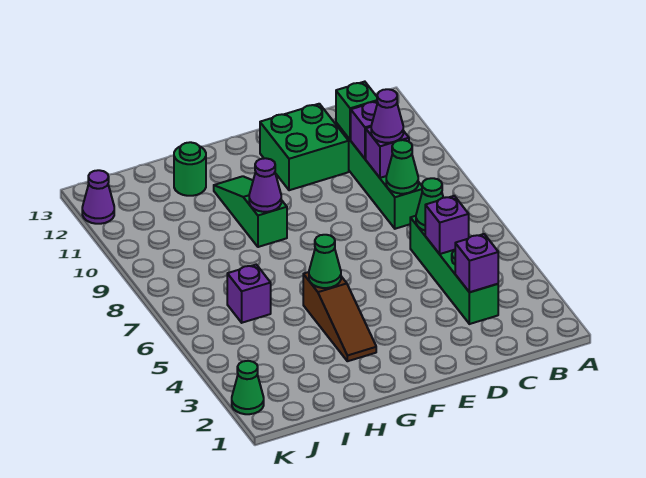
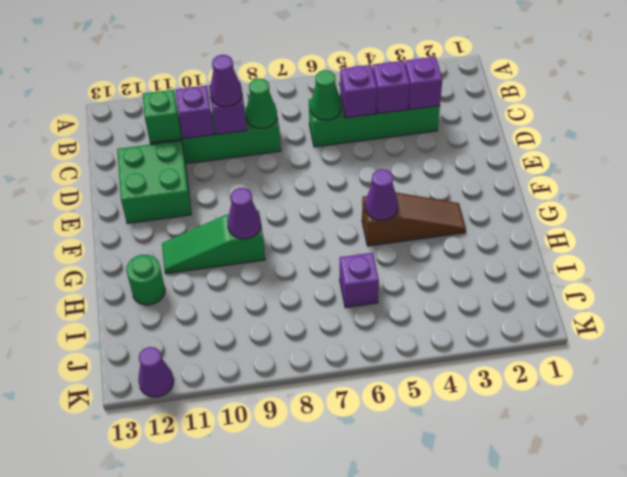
none -> purple brick C4 level 2
green cone G5 level 2 -> purple cone G5 level 2
green cone K2 level 1 -> none

